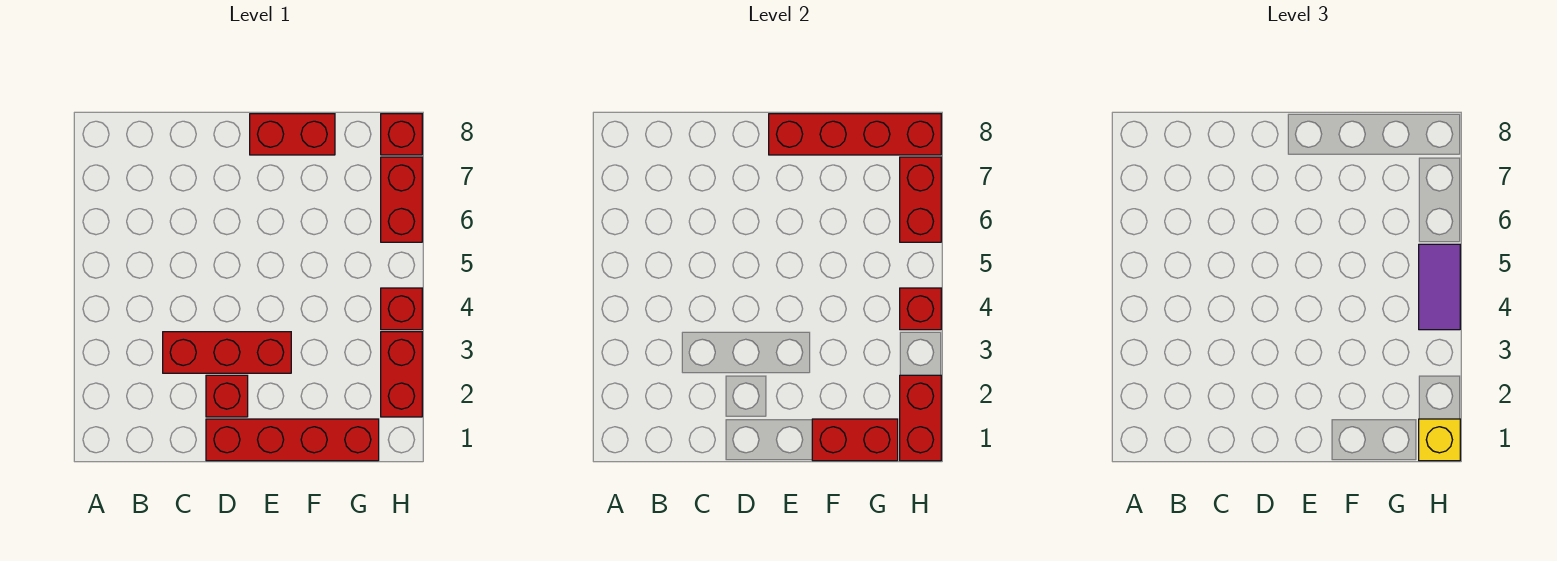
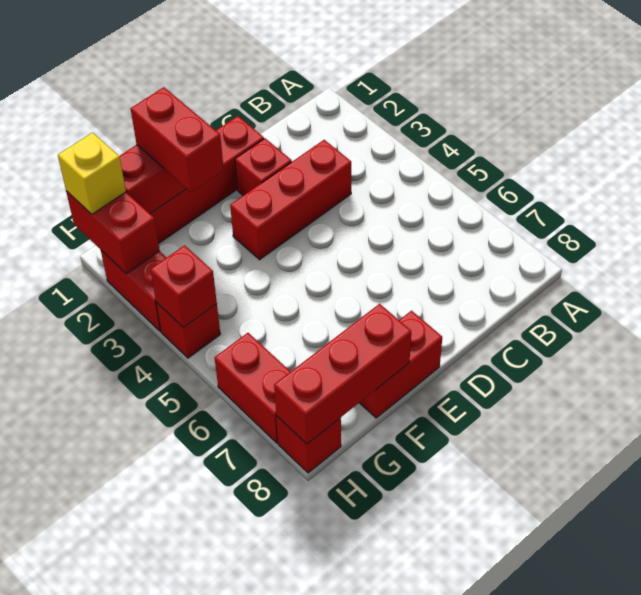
red brick E8:H8 level 2 -> red brick F8:H8 level 2
purple tile H4:H5 level 3 -> none
red brick H6:H7 level 2 -> red brick F1:F2 level 3

